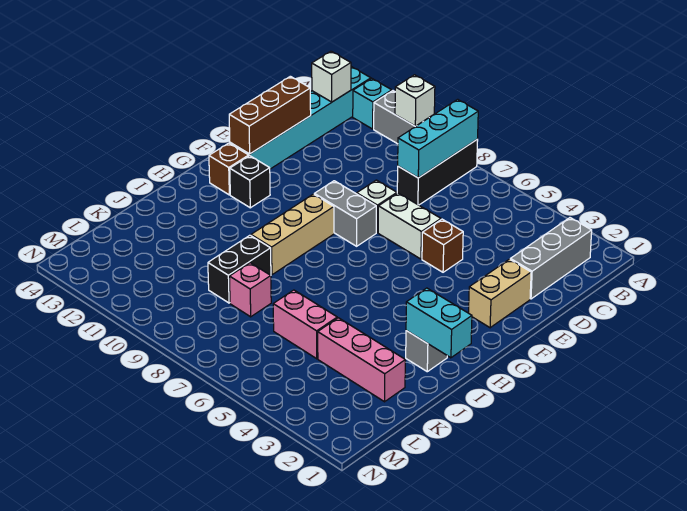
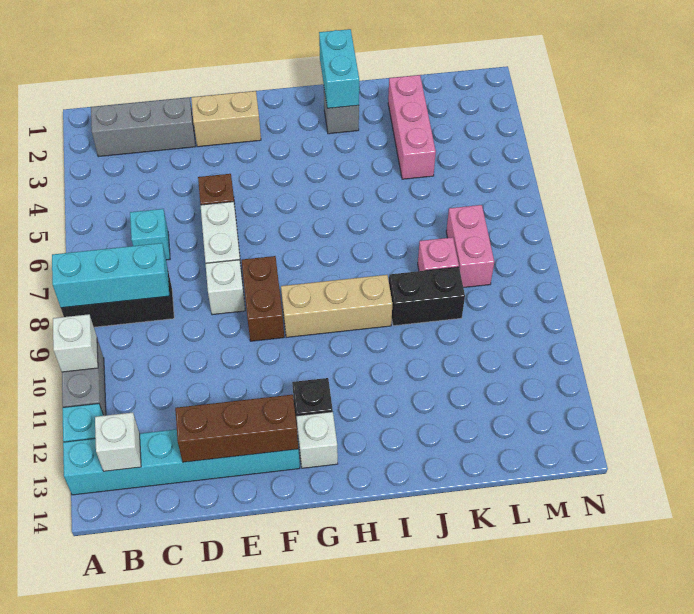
none -> cyan brick C6 level 1
grey brick F8:F9 level 1 -> brown brick F8:F9 level 1
brown brick G13 level 1 -> white brick G13 level 1
pink brick K5:K6 level 1 -> pink brick L7:L8 level 1

